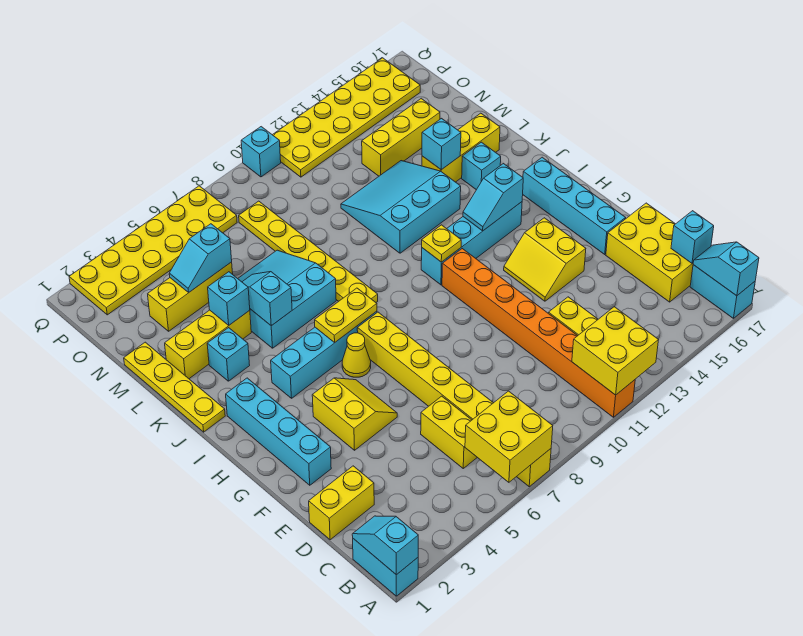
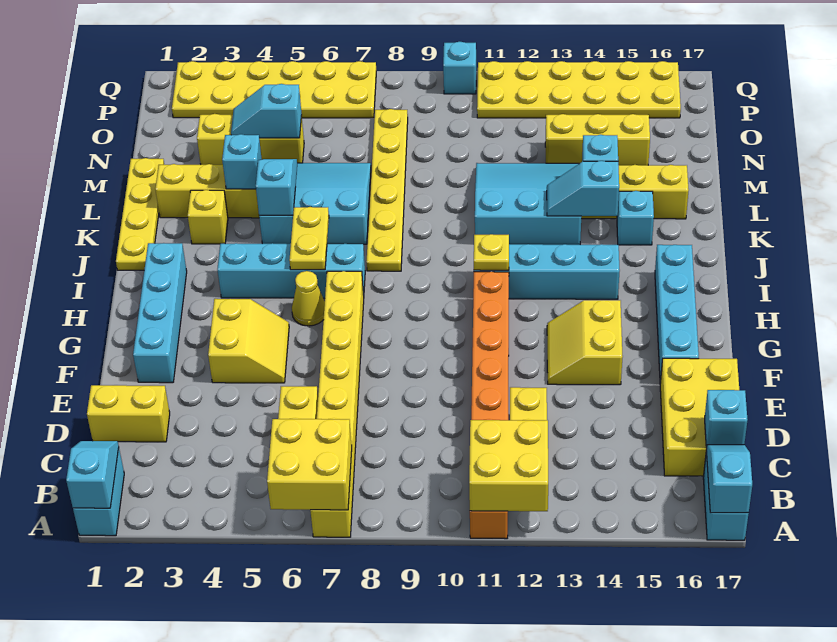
yellow plate I6:I7 level 2 -> yellow plate I6:J6 level 2
cyan slope I13:I14 level 2 top 14 -> cyan slope K13:K14 level 2 top 14
cyan brick K3 level 1 -> yellow brick K3 level 1

